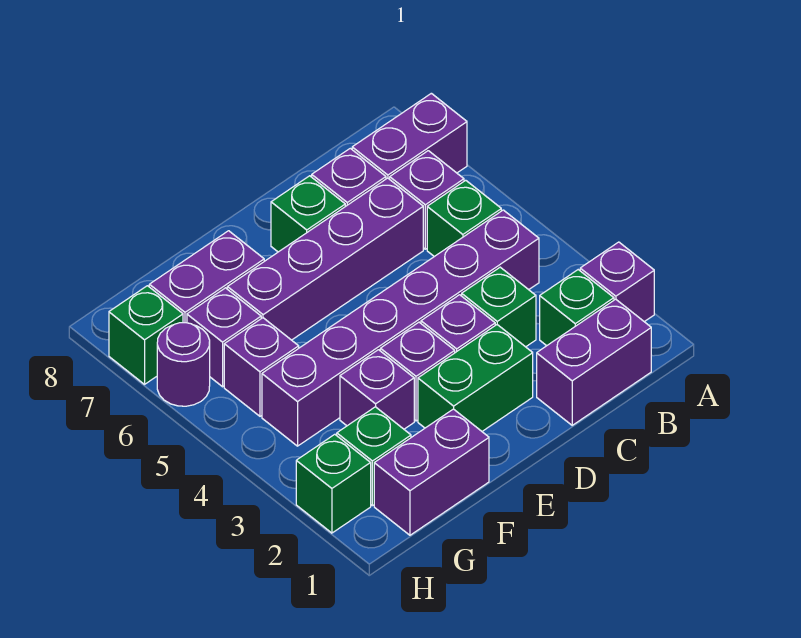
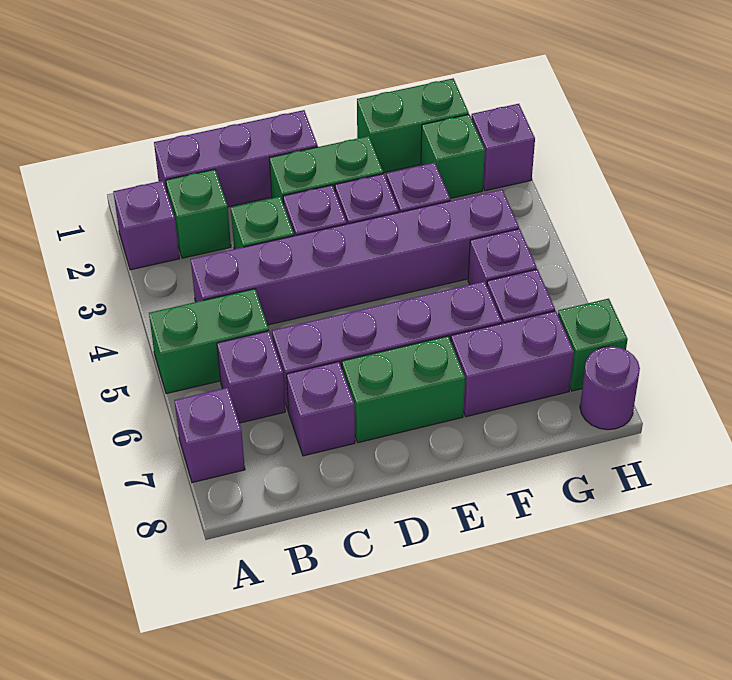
purple brick A7:B7 level 1 -> purple brick A7 level 1
purple brick B1:C1 level 1 -> purple brick B1:D1 level 1
green brick B5 level 1 -> green brick A5:B5 level 1
green brick D7 level 1 -> green brick D7:E7 level 1
purple brick F1:G1 level 1 -> green brick F1:G1 level 1
green brick H2 level 1 -> purple brick H2 level 1
purple round brick H6 level 1 -> purple round brick H8 level 1

